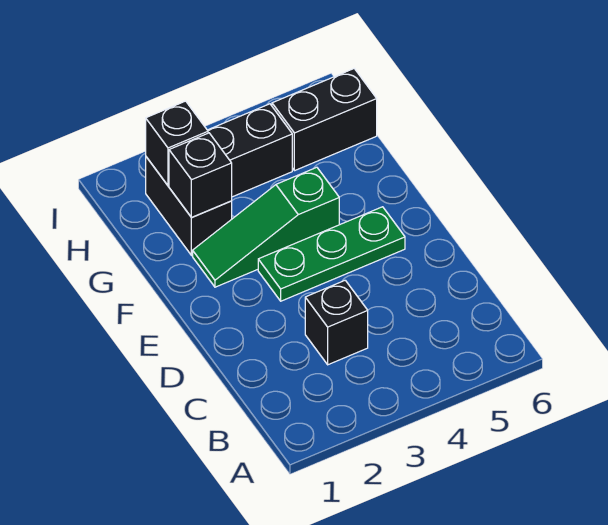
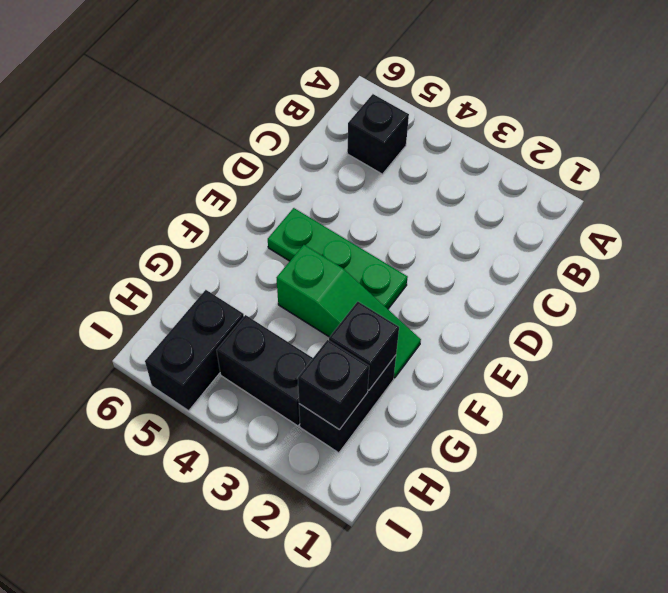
black brick C3 level 1 -> black brick B5 level 1
black brick H5:H6 level 1 -> black brick H5:I5 level 1

